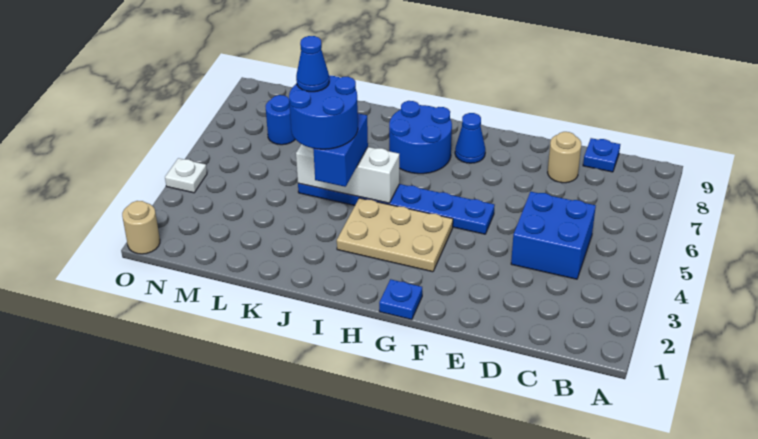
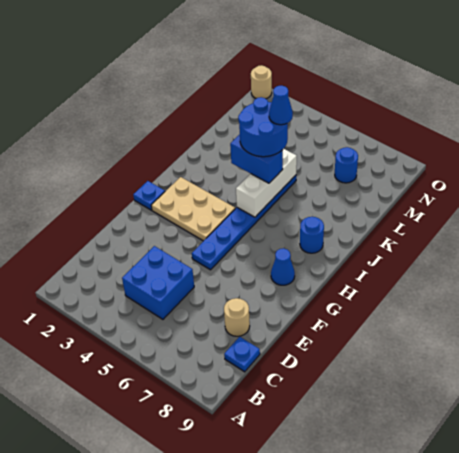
tan plate G3:I4 level 1 -> tan plate G2:H4 level 1
blue round brick H7:I8 level 1 -> blue round brick I8 level 1
white plate O4 level 1 -> none

